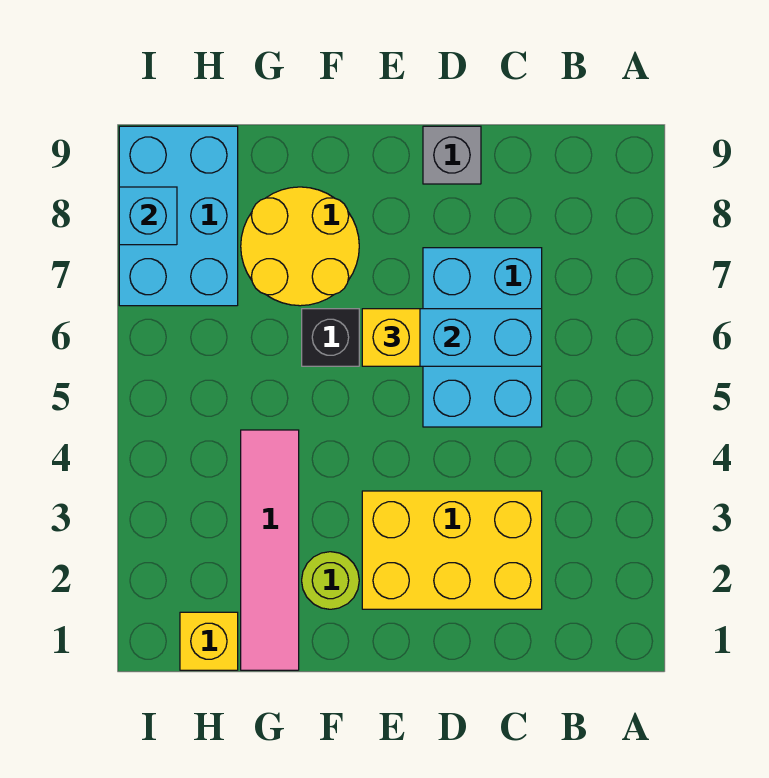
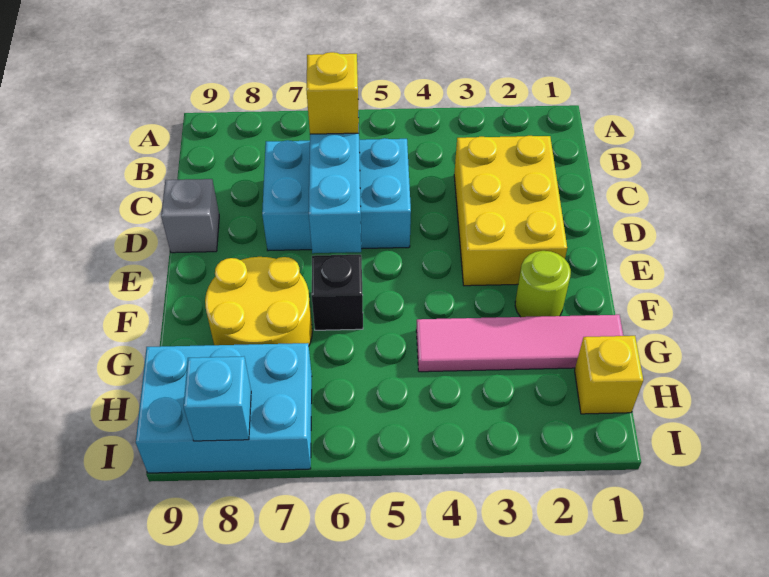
yellow brick E6 level 3 -> yellow brick C6 level 3

